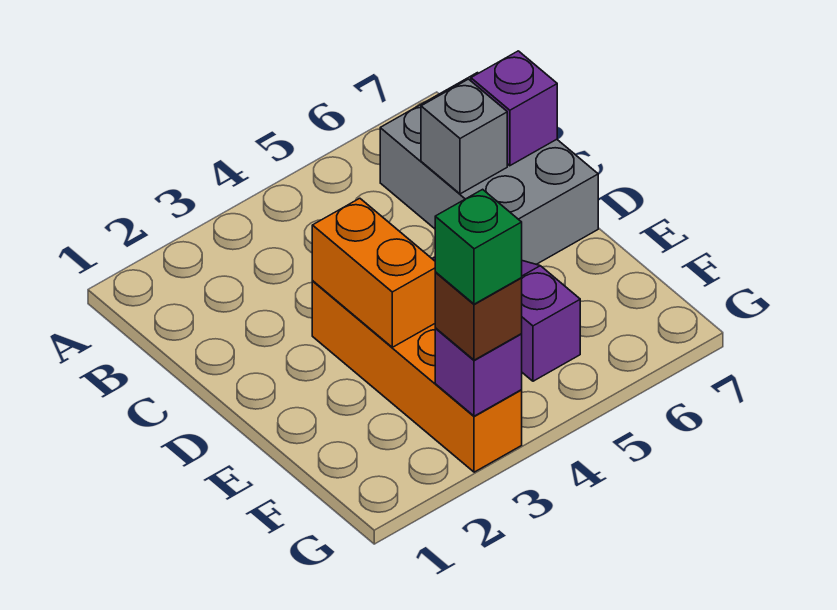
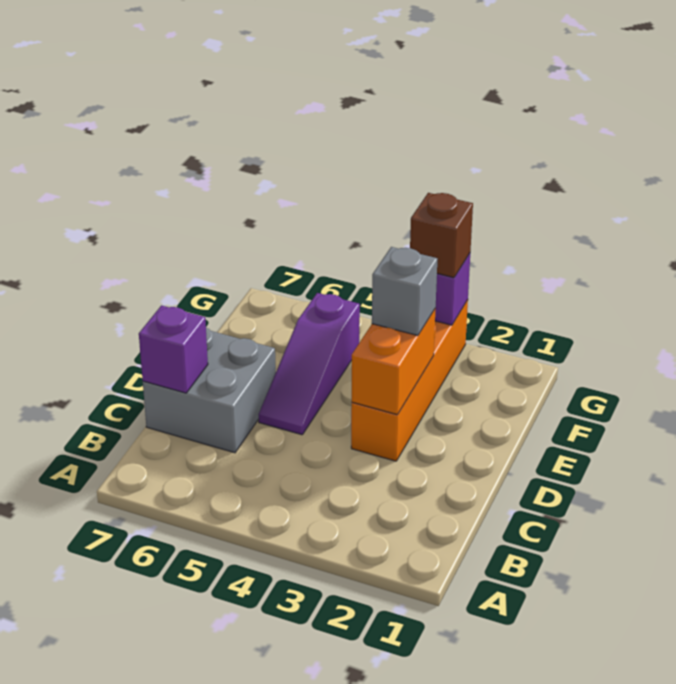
grey brick B6:D7 level 1 -> grey brick C6:D7 level 1
grey brick C6 level 2 -> grey brick E3 level 3
green brick G3 level 4 -> none

